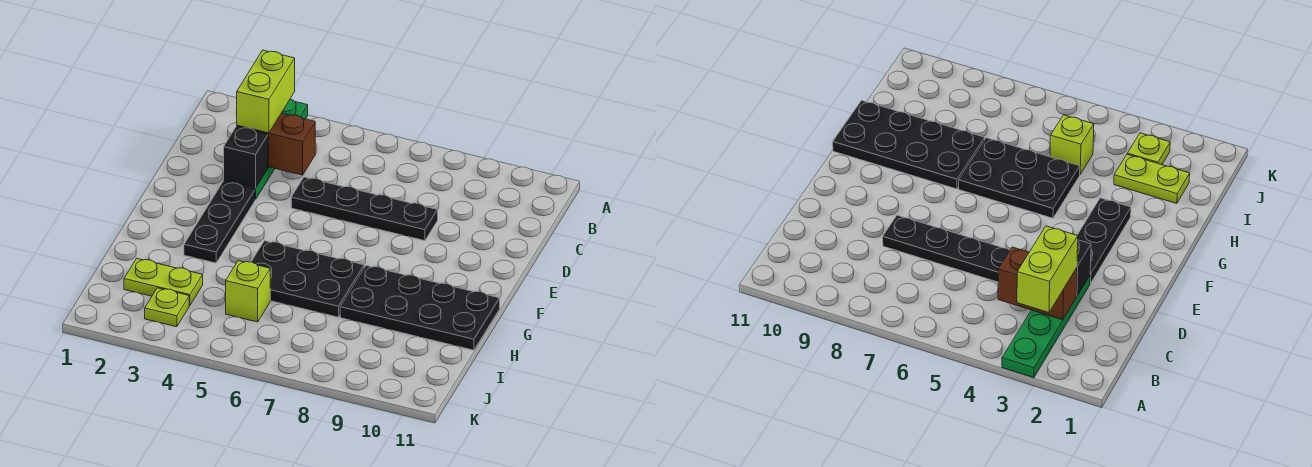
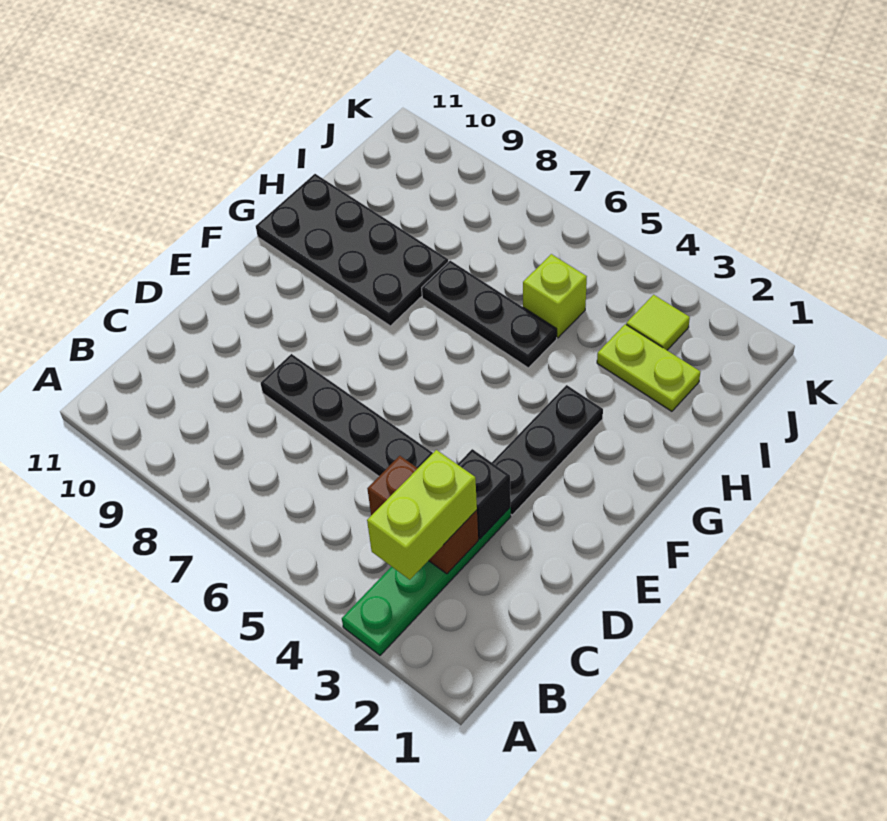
black plate G5:H7 level 1 -> black plate H5:H7 level 1
lime plate J3 level 1 -> lime tile J3 level 1

